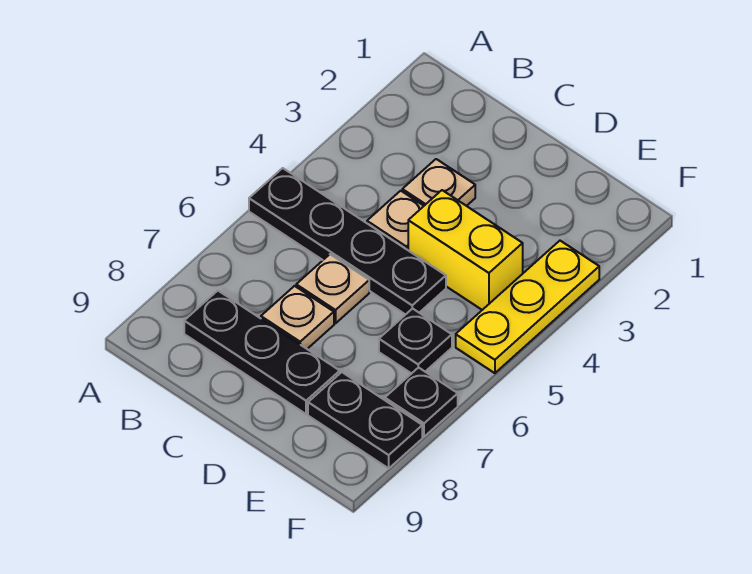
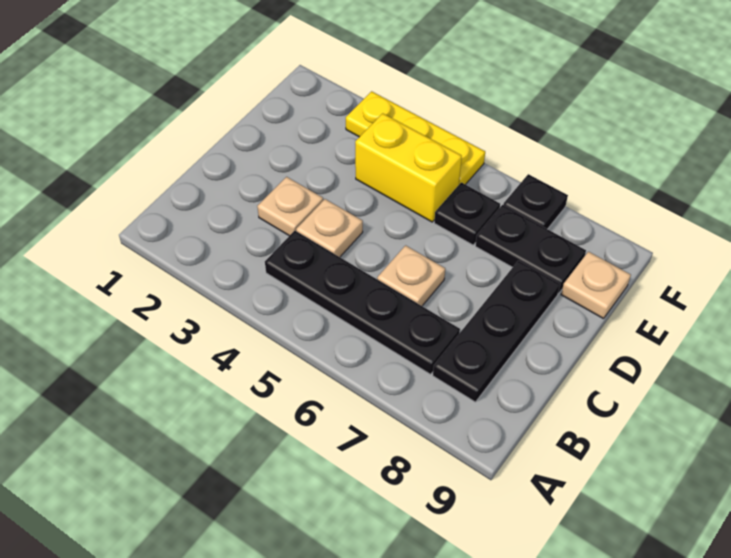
black plate A5:D5 level 1 -> black plate B4:B7 level 1
tan plate C7 level 1 -> tan plate E9 level 1
yellow brick D4:E4 level 1 -> yellow brick E4:E5 level 1
black plate E8:F8 level 1 -> black plate E7:E8 level 1

